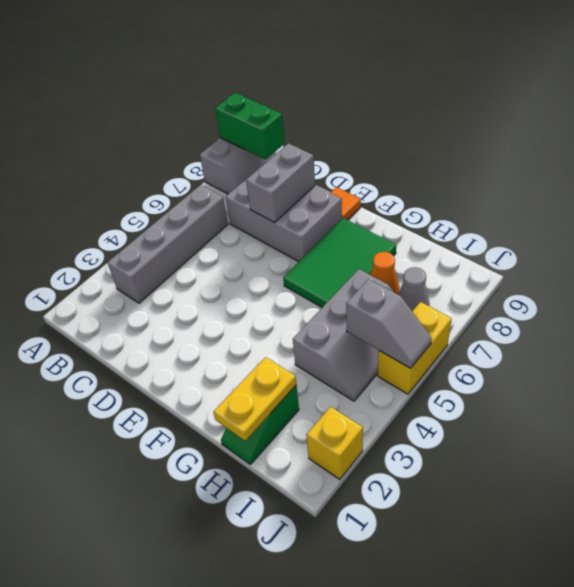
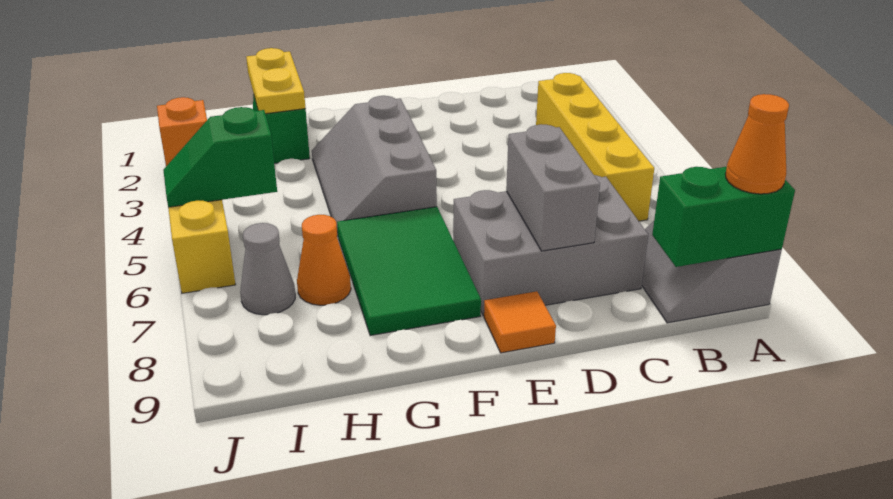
none -> orange cone A9 level 3
grey brick B3:B6 level 1 -> yellow brick B3:B6 level 1
grey slope H4:I6 level 1 top H -> grey slope F3:G5 level 1 top F
grey slope I5:J5 level 2 top I -> green slope I5:J5 level 2 top I
yellow brick J2 level 1 -> orange brick J2 level 1

